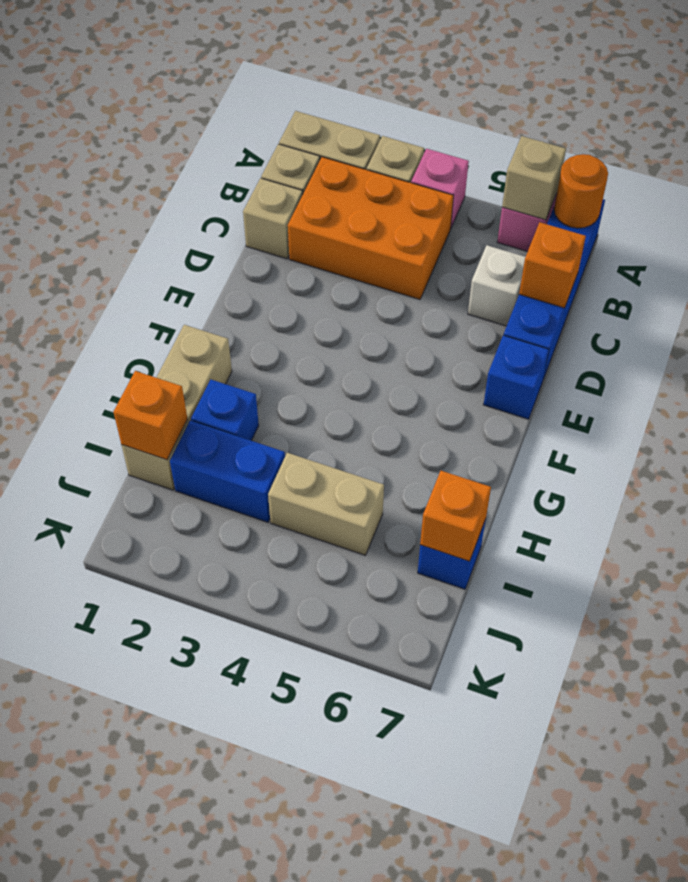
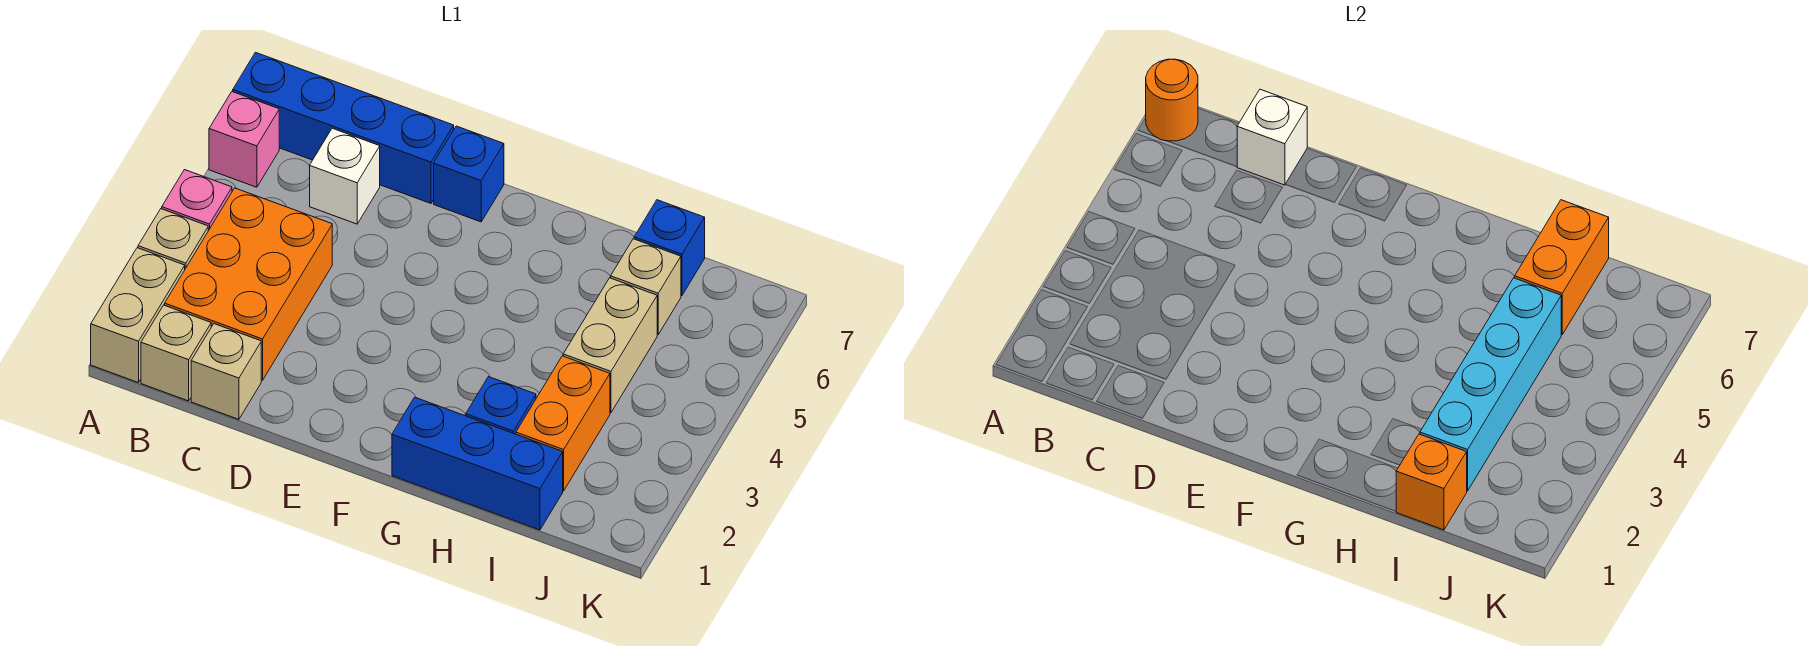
tan brick A6 level 2 -> tan brick I6 level 1
orange brick C7 level 2 -> white brick C7 level 2
tan brick G1:I1 level 1 -> blue brick G1:I1 level 1
blue brick I2:I3 level 1 -> orange brick I2:I3 level 1
none -> cyan brick I2:I5 level 2
orange brick I7 level 2 -> orange brick I6:I7 level 2

